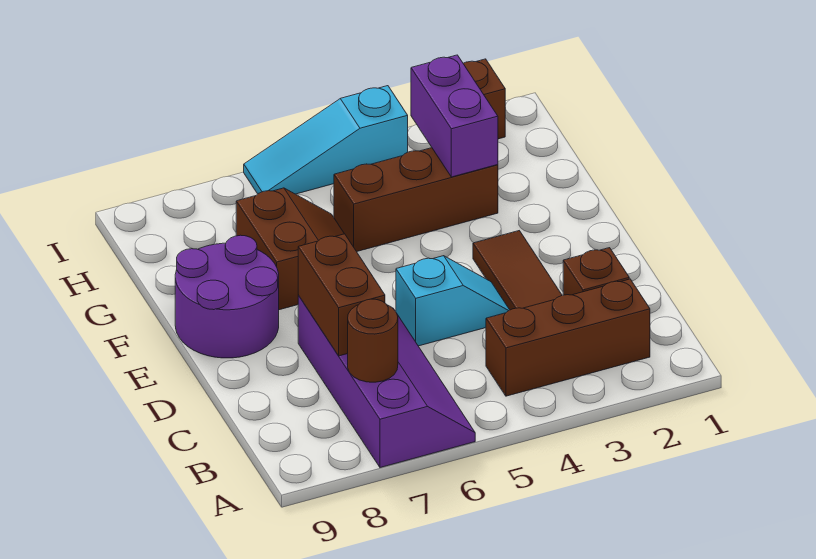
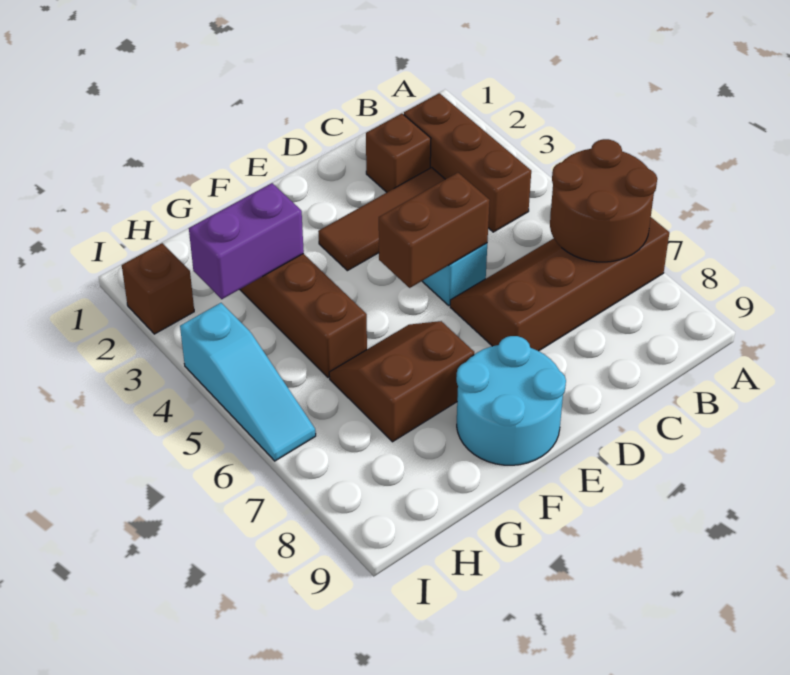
purple slope A6:D7 level 1 top 7 -> brown slope A6:D7 level 1 top 7
brown round brick B7 level 2 -> brown round brick A6:B7 level 2
brown brick C7:D7 level 2 -> brown brick D5:E5 level 2
purple round brick E8:F9 level 1 -> cyan round brick E8:F9 level 1

